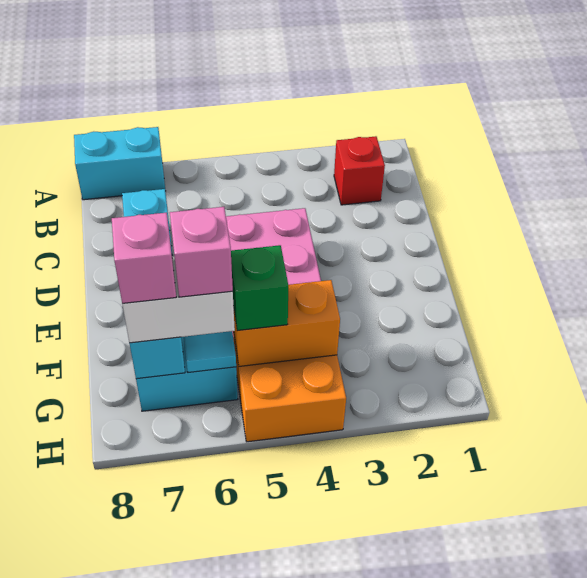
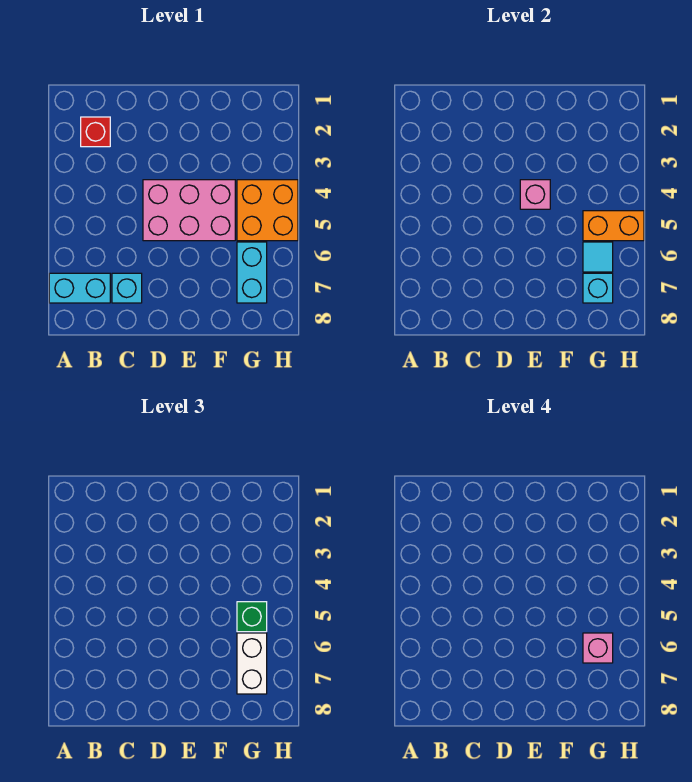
cyan brick A7:A8 level 1 -> cyan brick A7:B7 level 1
orange brick G4:G5 level 2 -> orange brick G5:H5 level 2
pink brick G7 level 4 -> pink brick E4 level 2

